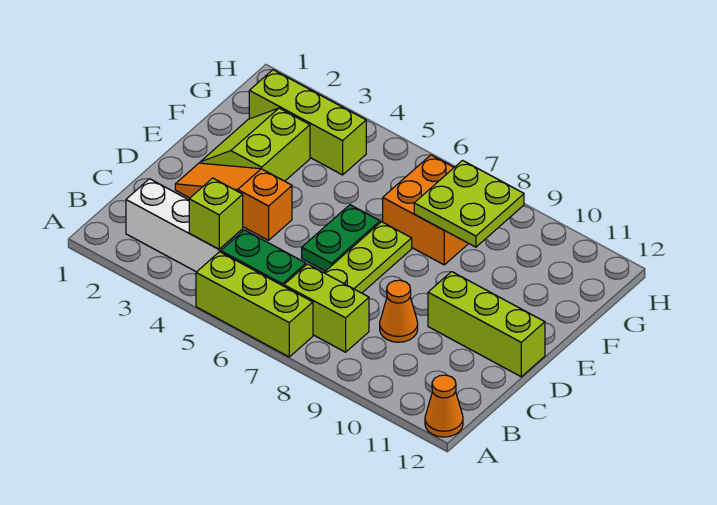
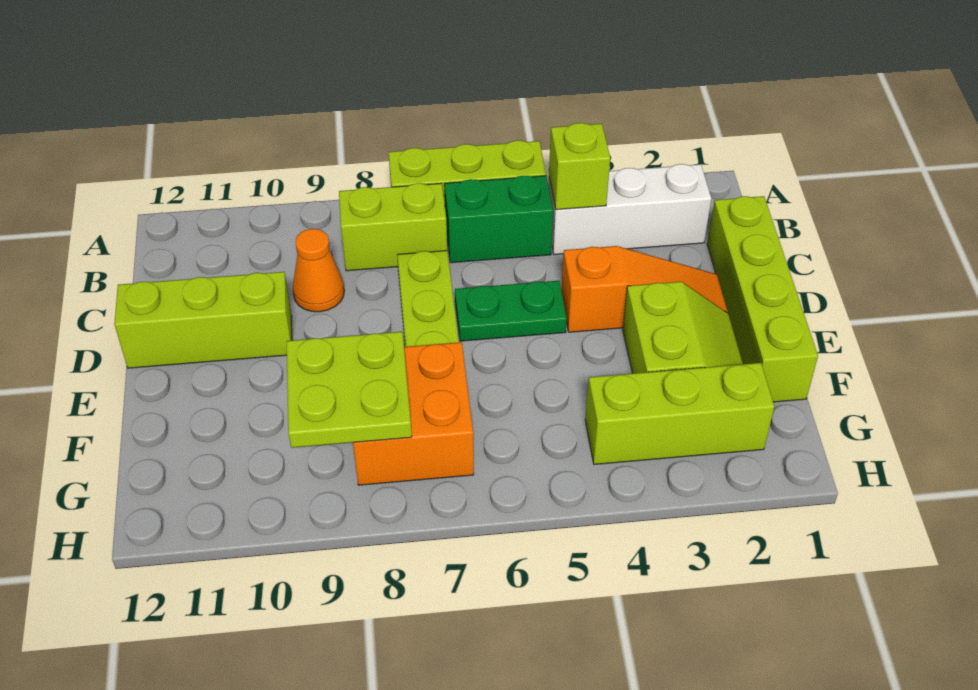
orange cone A12 level 1 -> none
none -> lime brick C1:F1 level 1
green plate D6:E6 level 1 -> green plate D5:D6 level 1

